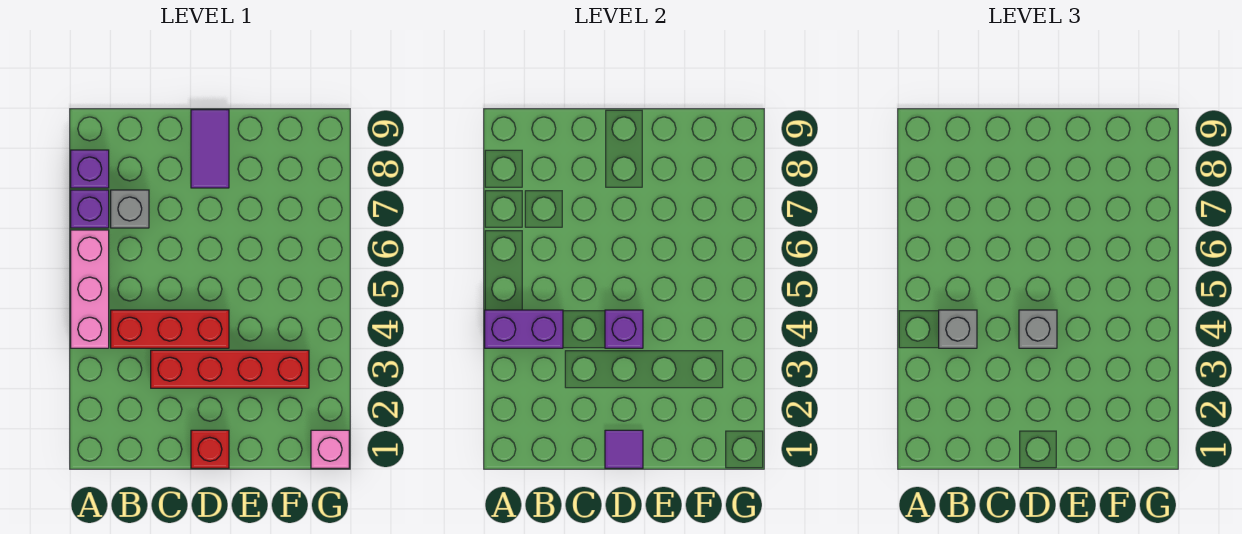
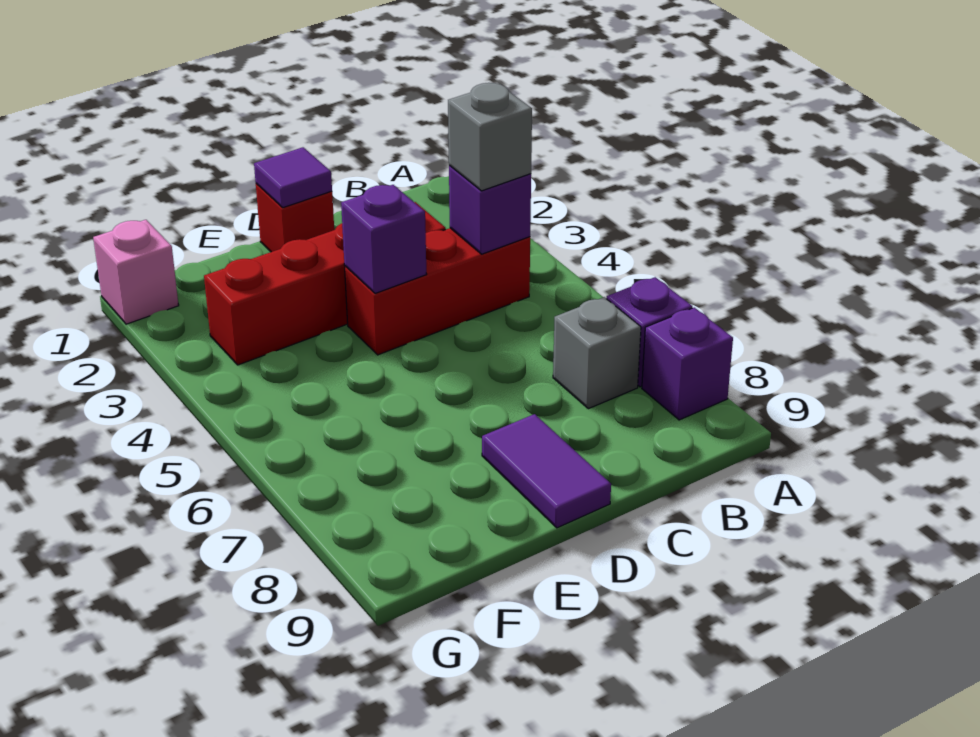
pink brick A4:A6 level 1 -> none
purple brick A4:B4 level 2 -> purple brick B4 level 2
grey brick D4 level 3 -> none

